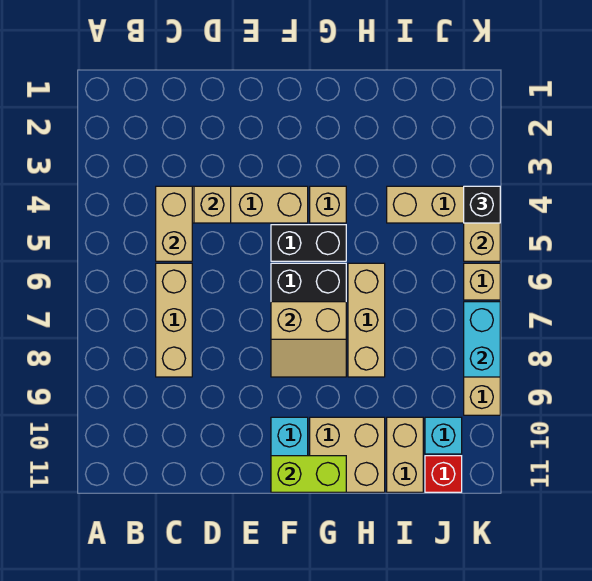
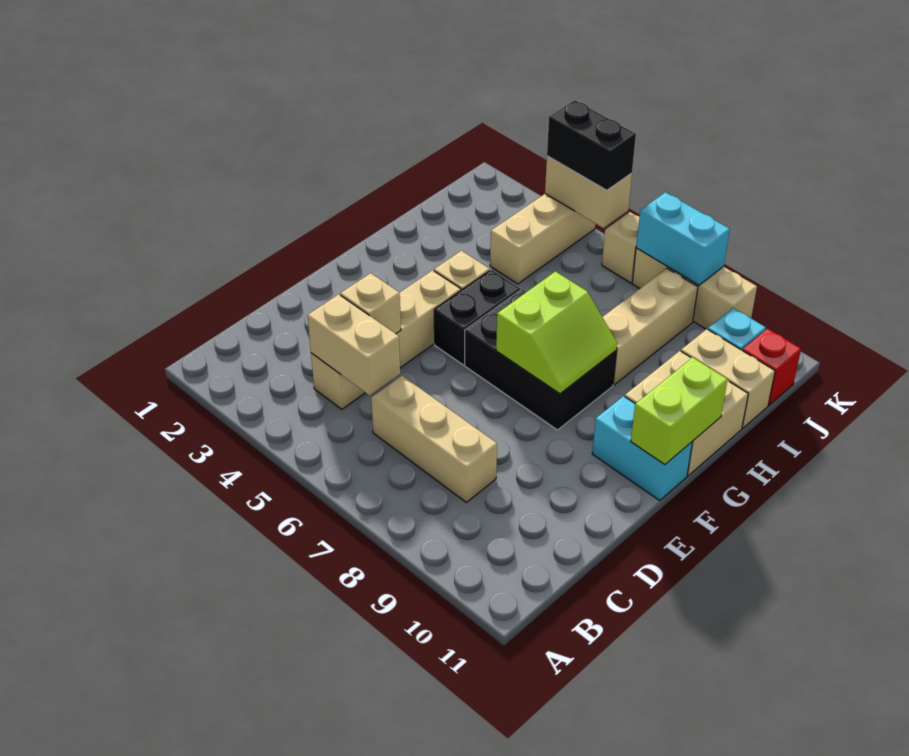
tan slope F7:G8 level 2 top 7 -> lime slope F7:G8 level 2 top 7
tan brick H6:H8 level 1 -> tan brick H8:J8 level 1
black brick K4 level 3 -> black brick K4:K5 level 3

